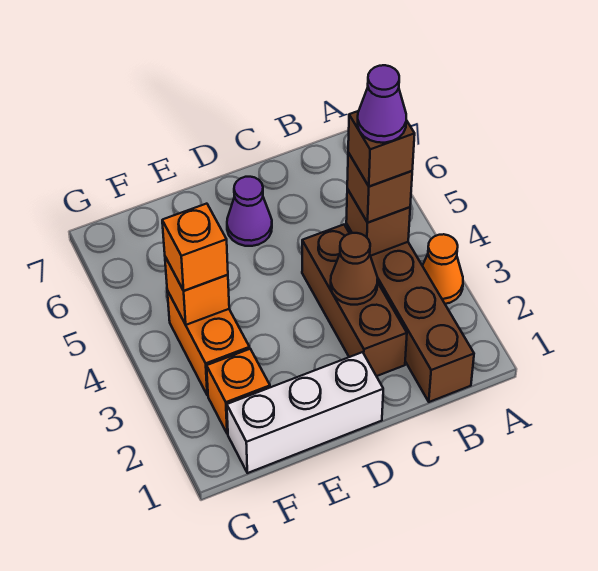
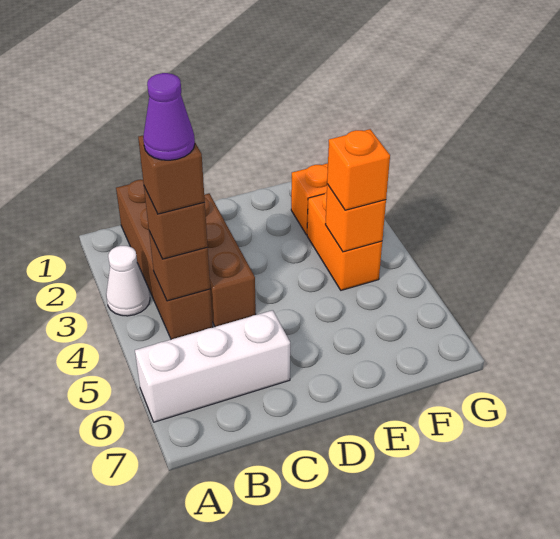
orange cone A3 level 1 -> white cone A3 level 1
brown cone C3 level 2 -> none
white brick D1:F1 level 1 -> white brick A6:C6 level 1
purple cone D6 level 1 -> none

